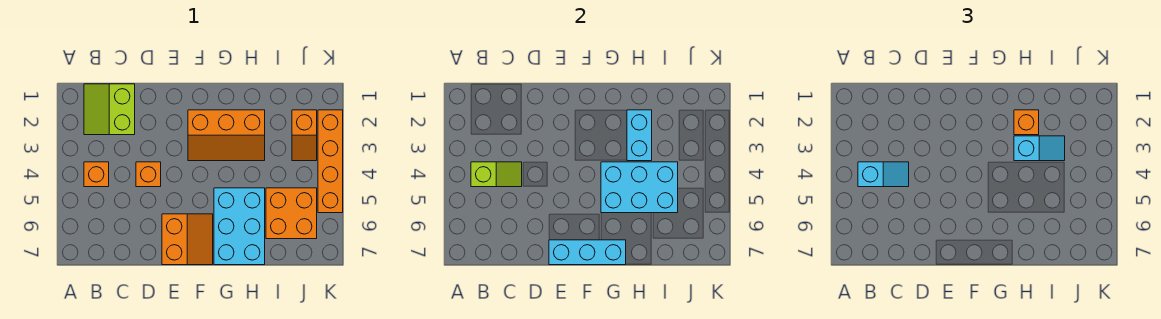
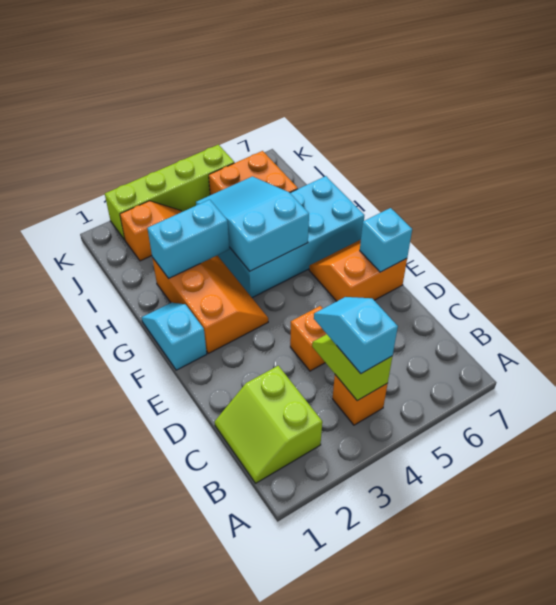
lime slope B1:C2 level 1 top C -> lime slope B1:C2 level 1 top 2
cyan brick E7:G7 level 2 -> cyan brick E7 level 2
cyan brick G4:I5 level 2 -> cyan slope G4:I5 level 2 top G
cyan brick G5:H7 level 1 -> cyan brick G4:H7 level 1
orange brick H2 level 3 -> none
cyan slope H3:I3 level 3 top H -> cyan slope F1:G1 level 1 top F
orange brick K2:K5 level 1 -> lime brick K2:K5 level 1

